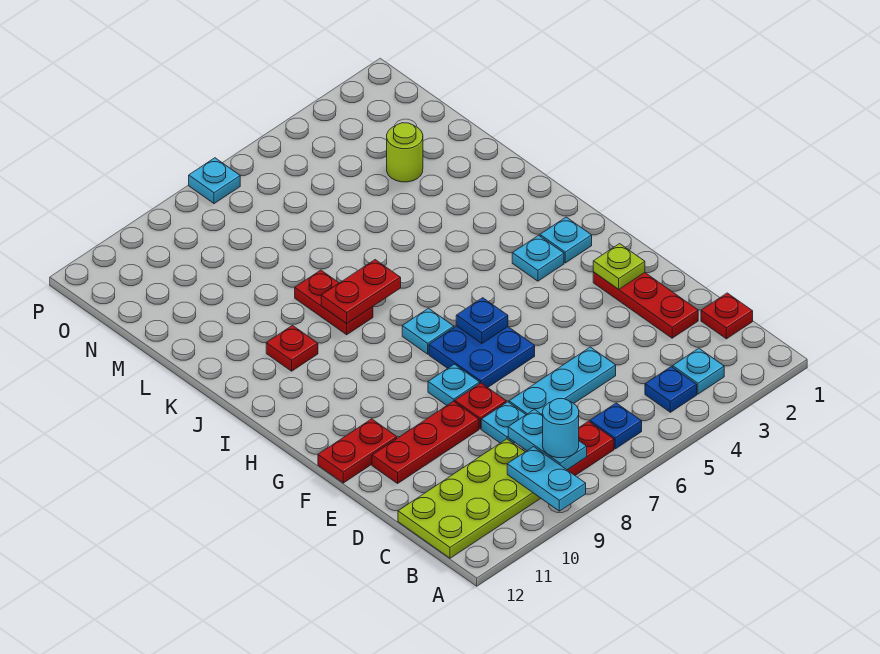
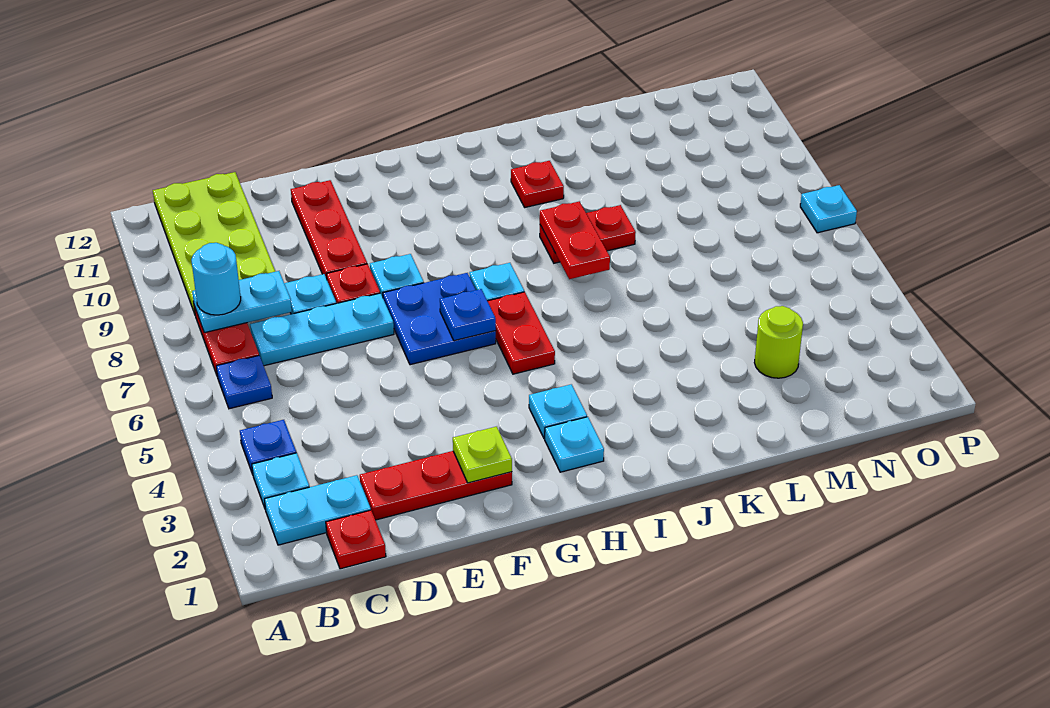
cyan plate A9:B9 level 2 -> cyan plate B2:C2 level 1
cyan plate D5:D7 level 1 -> cyan plate C7:E7 level 1
red plate F11:F12 level 1 -> red plate H5:H6 level 1

